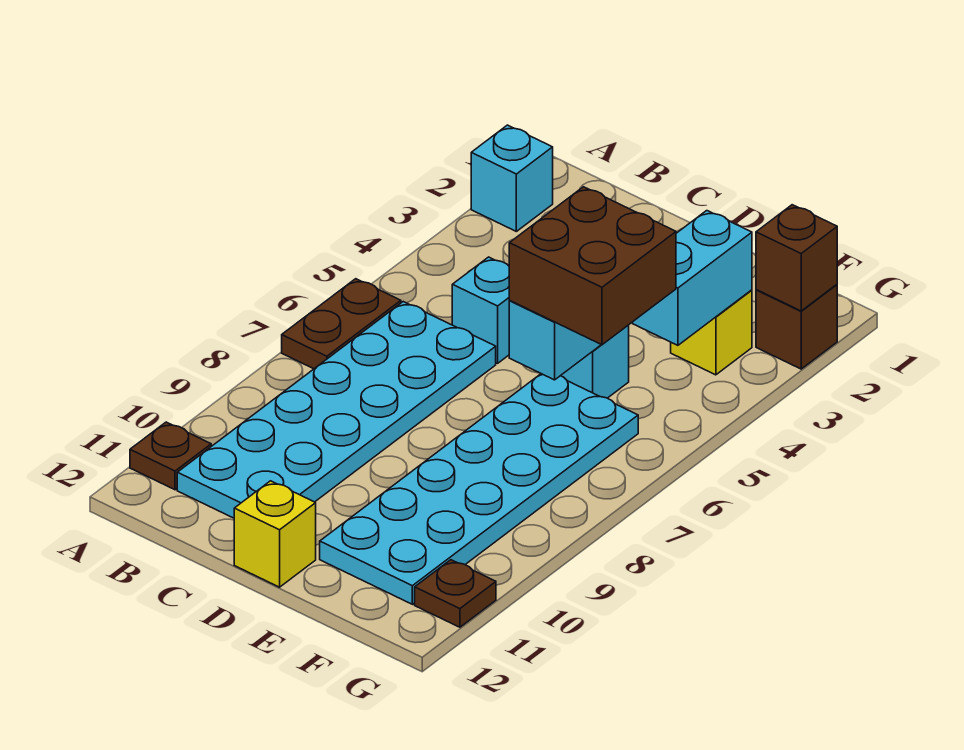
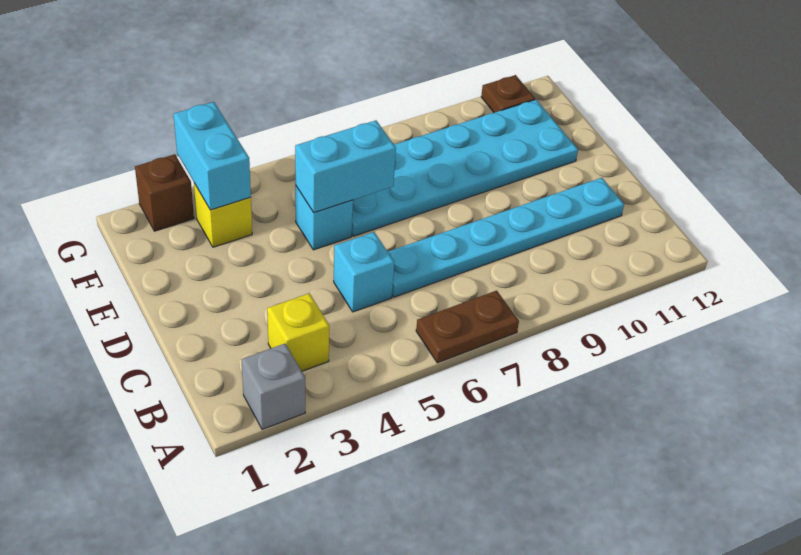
cyan brick A2 level 1 -> grey brick A2 level 1
brown plate A11 level 1 -> none
cyan plate B6:C11 level 1 -> cyan plate C6:C11 level 1
yellow brick D12 level 1 -> yellow brick B3 level 1
brown brick E5:F6 level 3 -> none
cyan brick F3:F4 level 2 -> cyan brick F3:G3 level 2
brown brick G2 level 2 -> none

